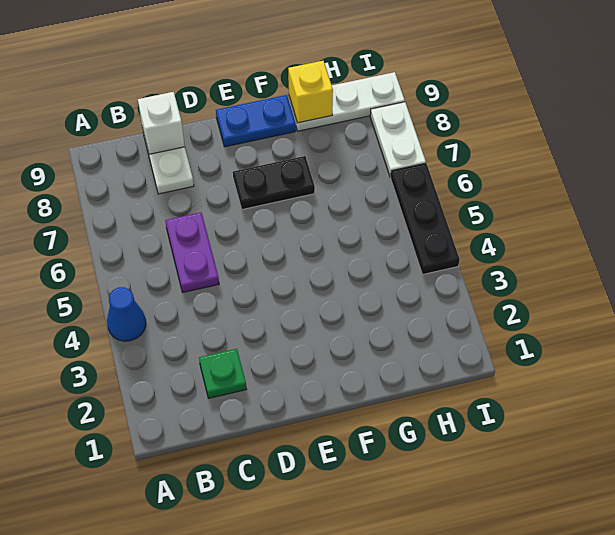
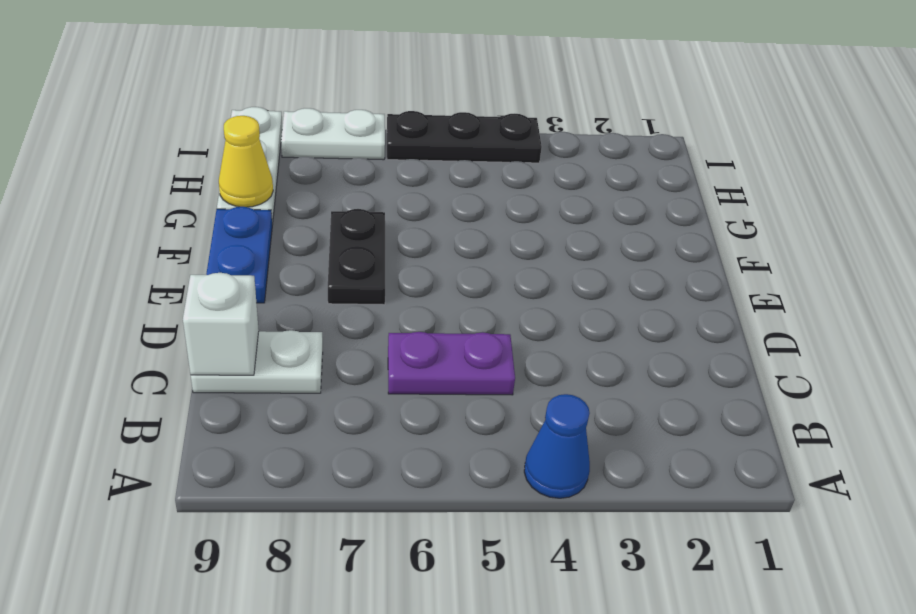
green plate C2 level 1 -> none
yellow brick G9 level 2 -> yellow cone G9 level 2

